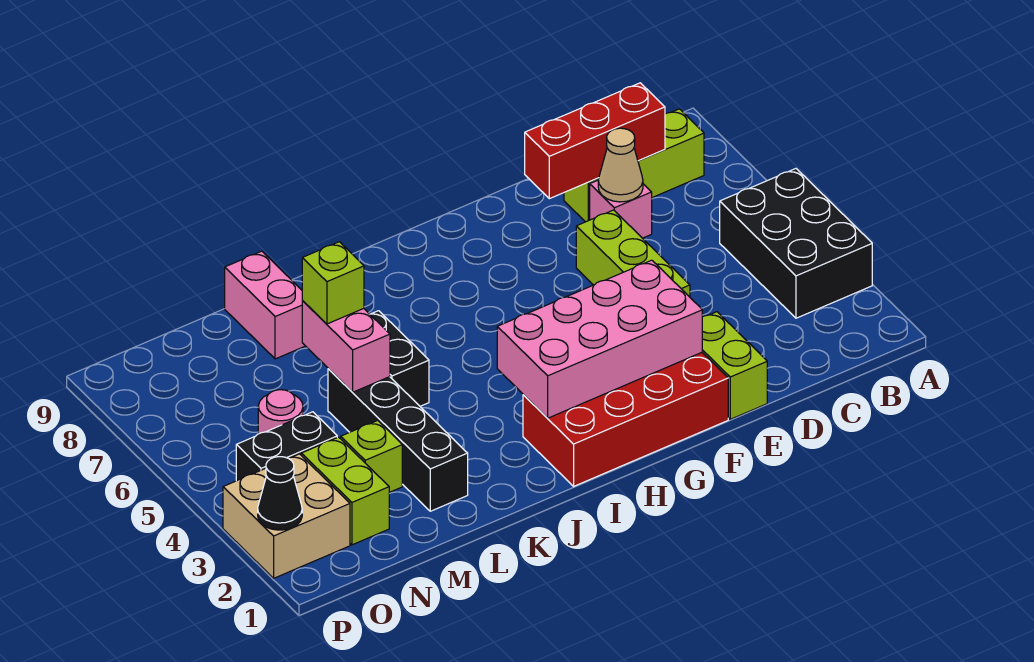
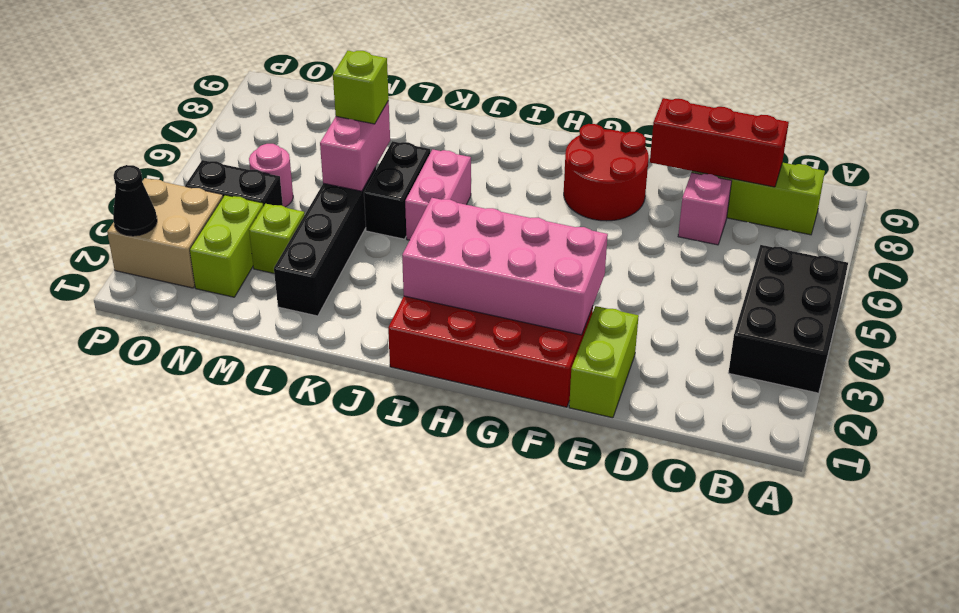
tan cone D7 level 2 -> none
lime brick E4:E6 level 1 -> none
none -> red round brick F7:G8 level 1
pink brick L8:L9 level 1 -> pink brick J5:J6 level 1

